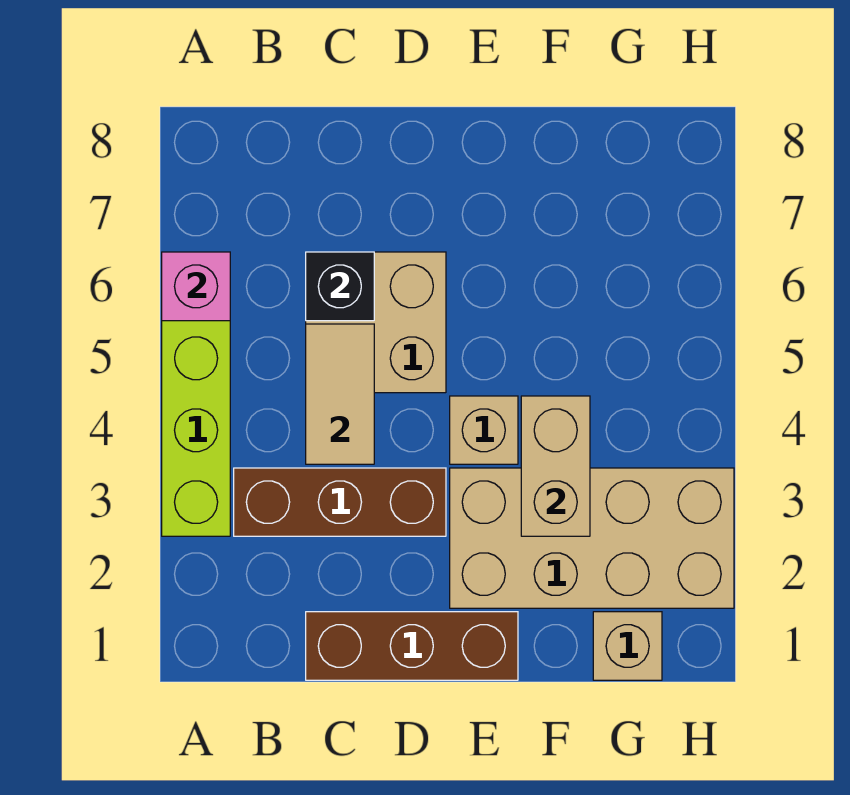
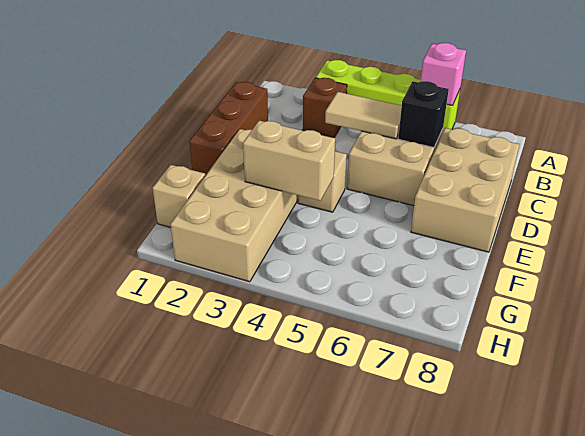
brown brick B3:D3 level 1 -> brown brick B3 level 1
none -> tan brick C7:E8 level 1

